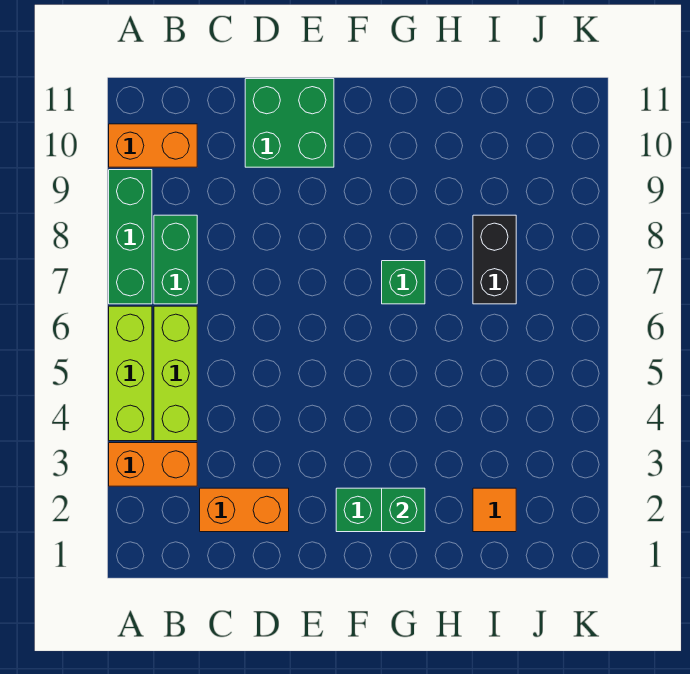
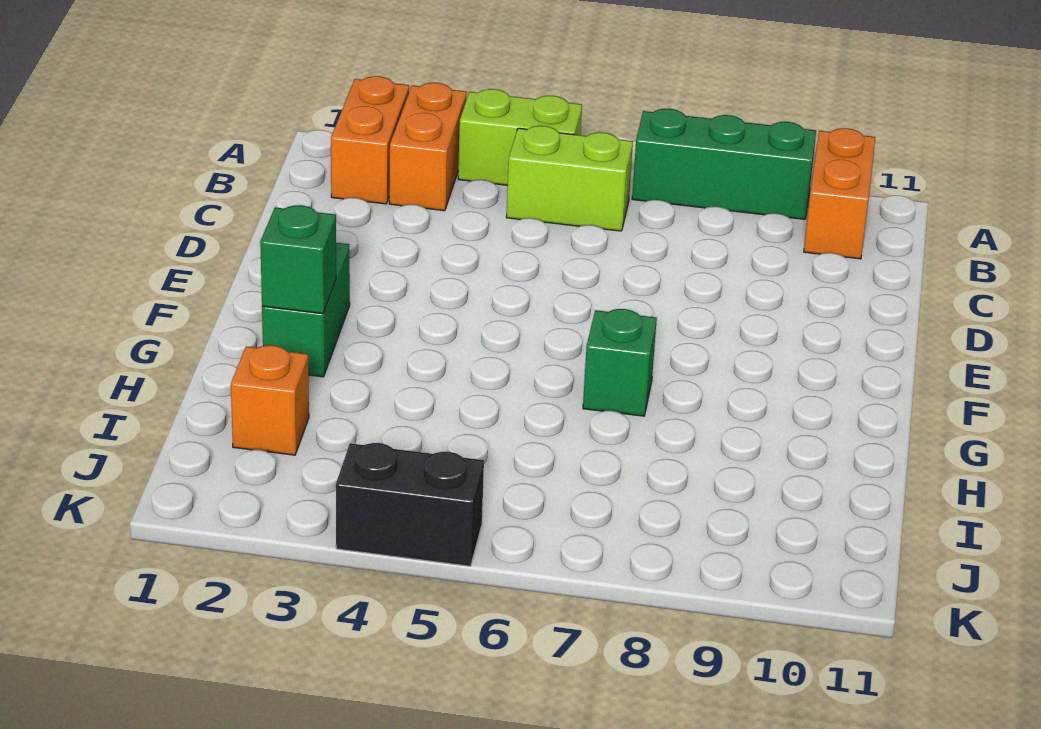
lime brick A4:A6 level 1 -> lime brick A4:A5 level 1
lime brick B4:B6 level 1 -> lime brick B5:B6 level 1
green brick B7:B8 level 1 -> none
orange brick C2:D2 level 1 -> orange brick A2:B2 level 1
green brick D10:E11 level 1 -> none
orange tile I2 level 1 -> orange brick I2 level 1
black brick I7:I8 level 1 -> black brick K4:K5 level 1

